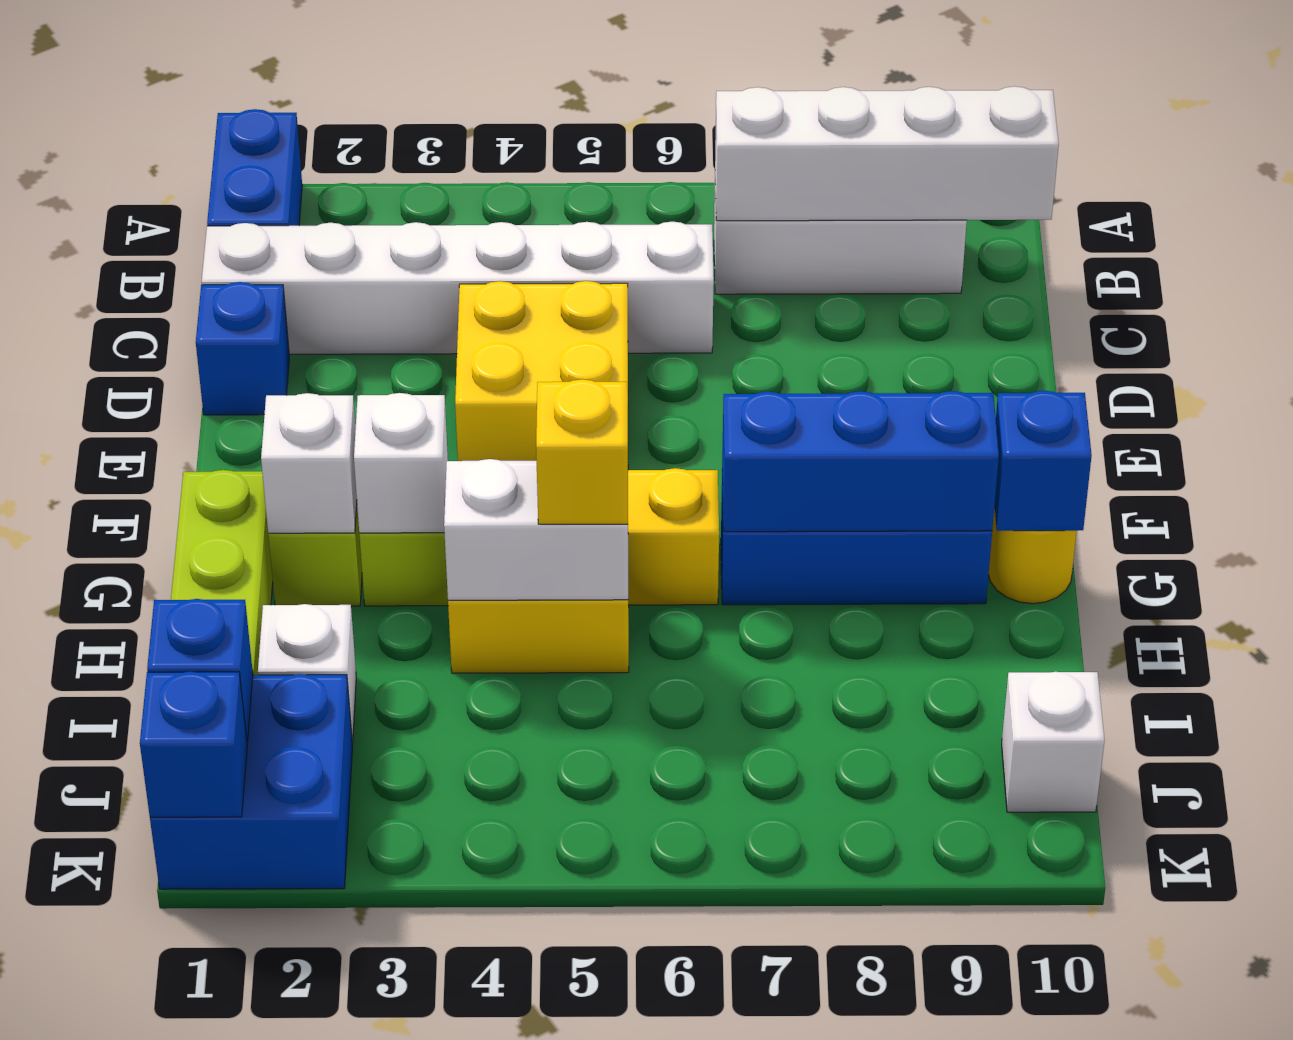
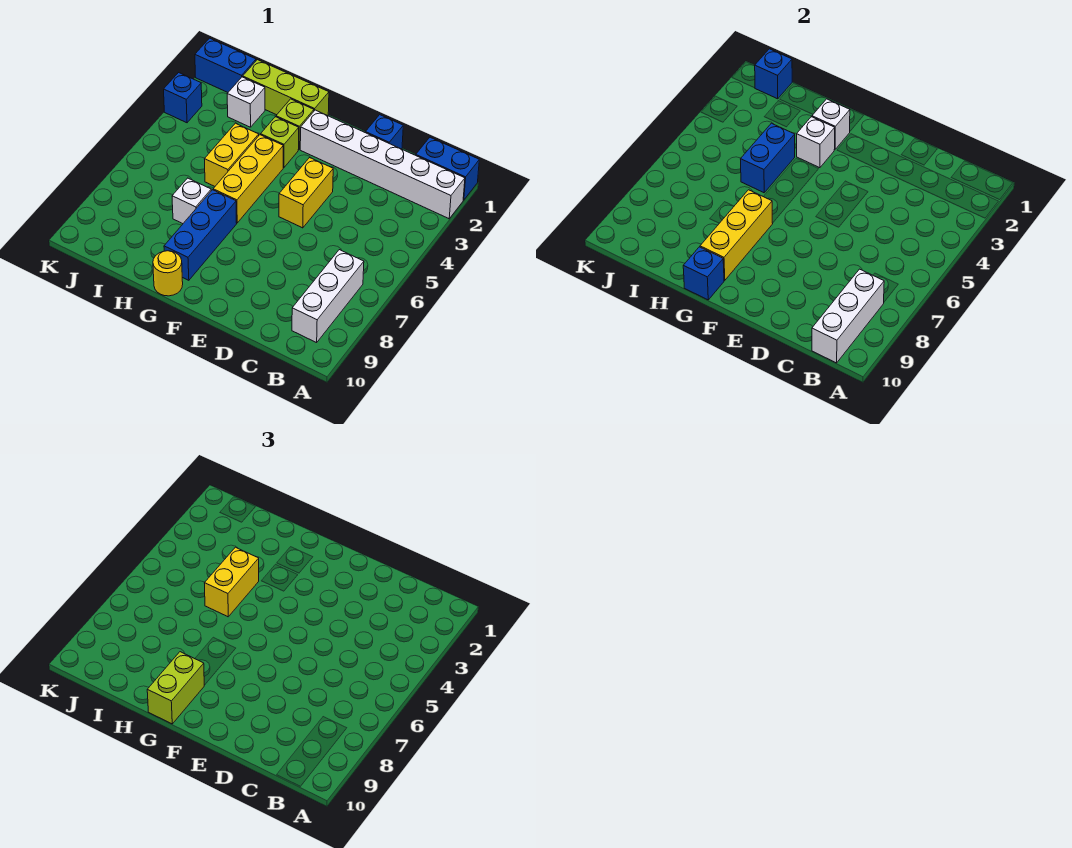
white brick B7:B10 level 2 -> white brick B8:B10 level 2
white brick C1:C6 level 1 -> white brick A2:F2 level 1
yellow brick D4:E5 level 1 -> yellow brick E4:E5 level 1
blue brick G7:G9 level 2 -> yellow brick G7:G9 level 2
none -> lime brick G9:G10 level 3
white brick H4:H5 level 2 -> blue brick H4:H5 level 2
yellow brick H5 level 3 -> yellow brick H4:H5 level 3
blue brick J1:K2 level 1 -> blue brick J1:K1 level 1
white brick J10 level 1 -> white brick H7 level 1
blue brick K1 level 2 -> blue brick K3 level 1

